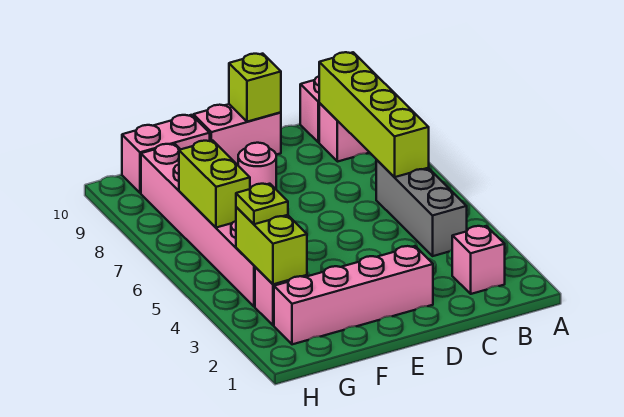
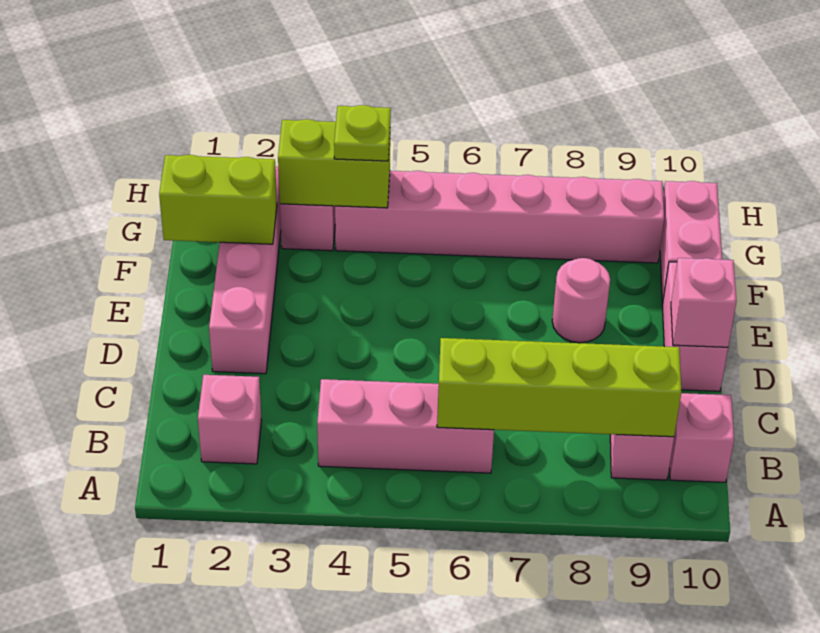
grey brick B4:B6 level 1 -> pink brick B4:B6 level 1
lime brick D10 level 2 -> pink brick D10 level 2
lime brick G6:G7 level 2 -> lime brick F1:F2 level 2

